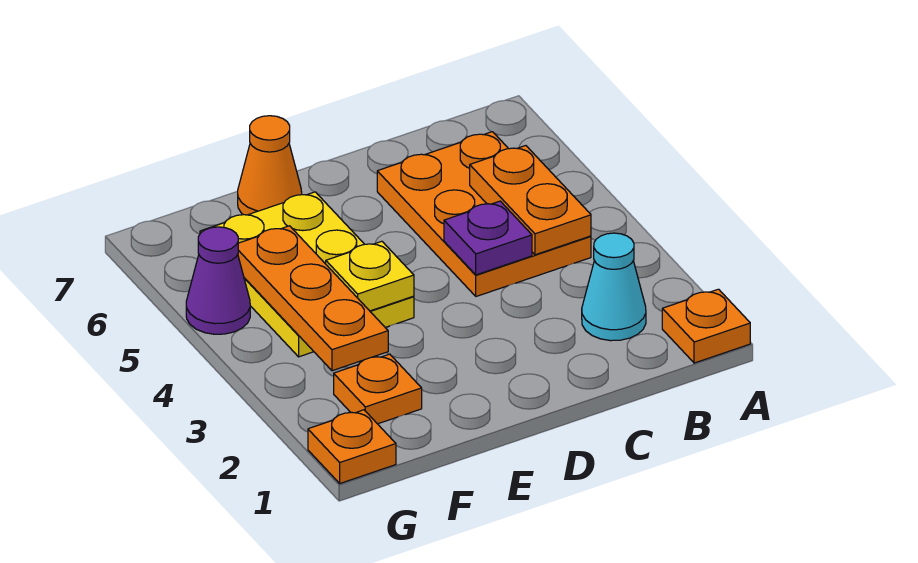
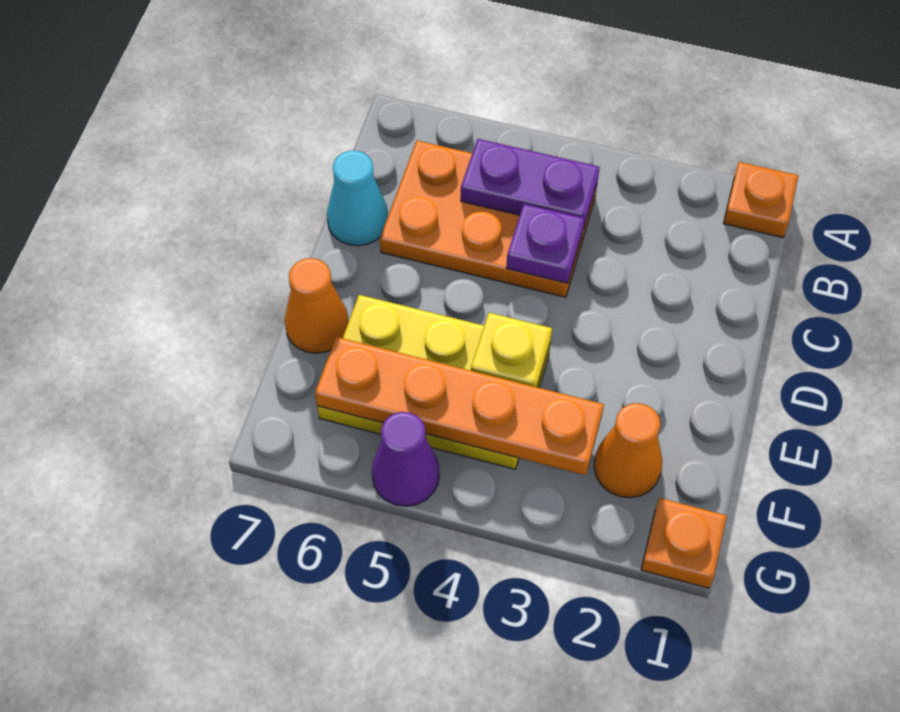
cyan cone B2 level 1 -> cyan cone C7 level 1
orange plate B4:B5 level 2 -> purple plate B4:B5 level 2
orange plate F2 level 1 -> orange cone F2 level 1
orange plate F3:F5 level 2 -> orange plate F3:F6 level 2

